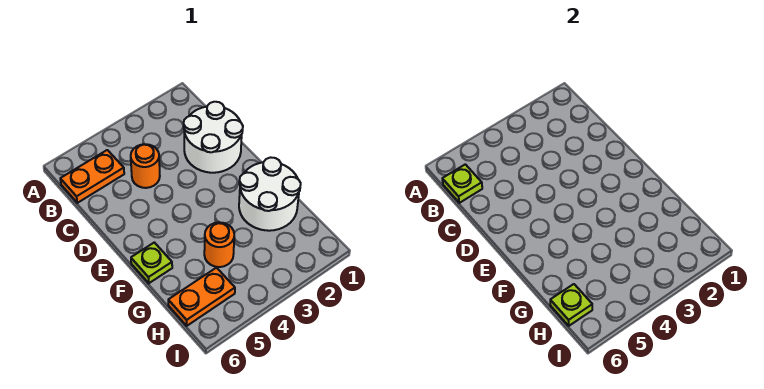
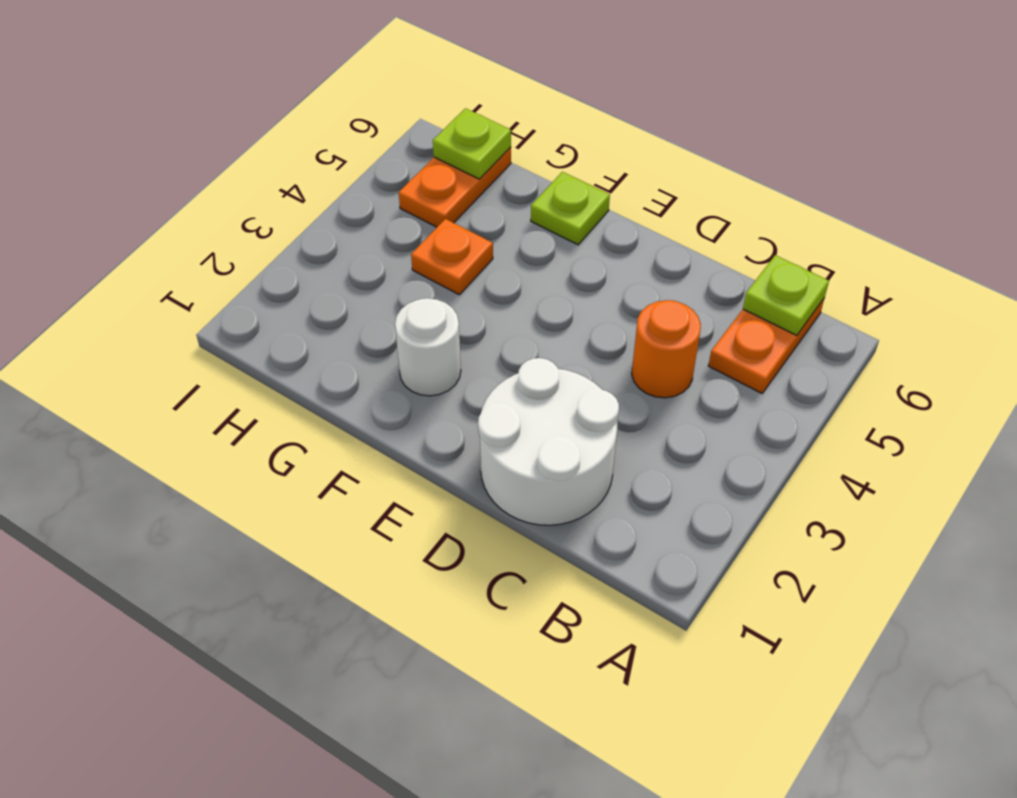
white round brick F1:G2 level 1 -> white round brick F2 level 1
orange round brick G4 level 1 -> orange plate G4 level 1

